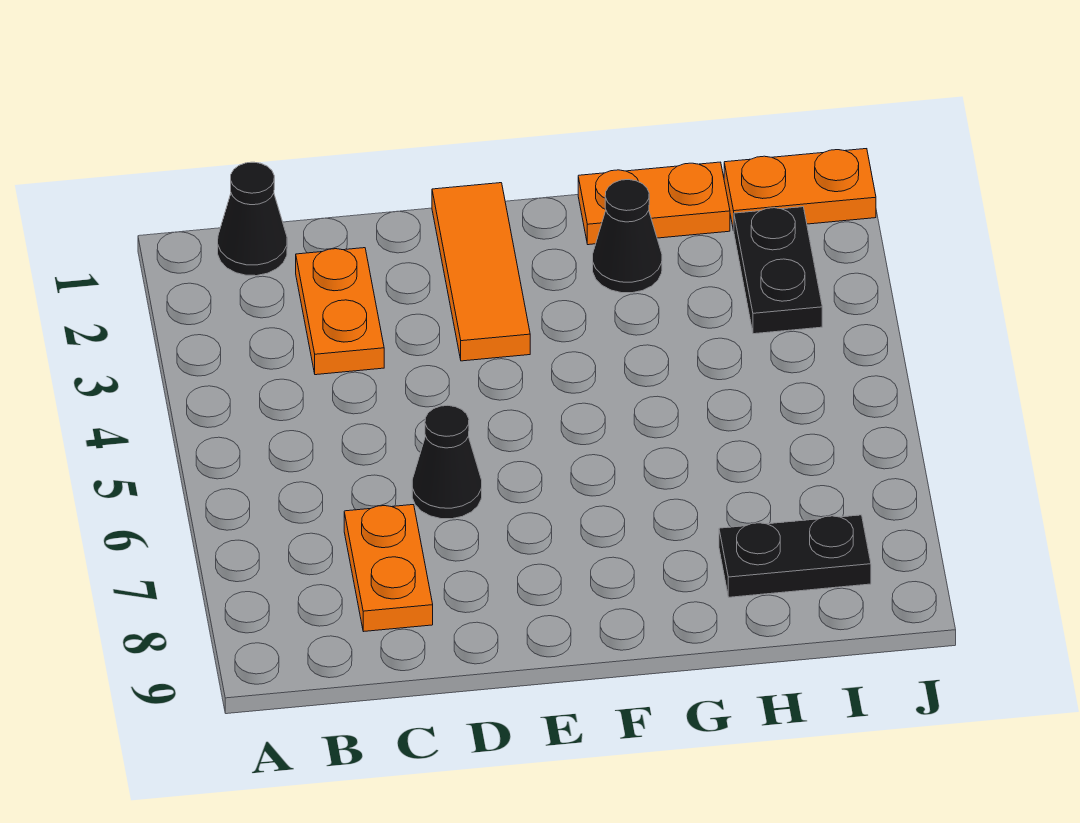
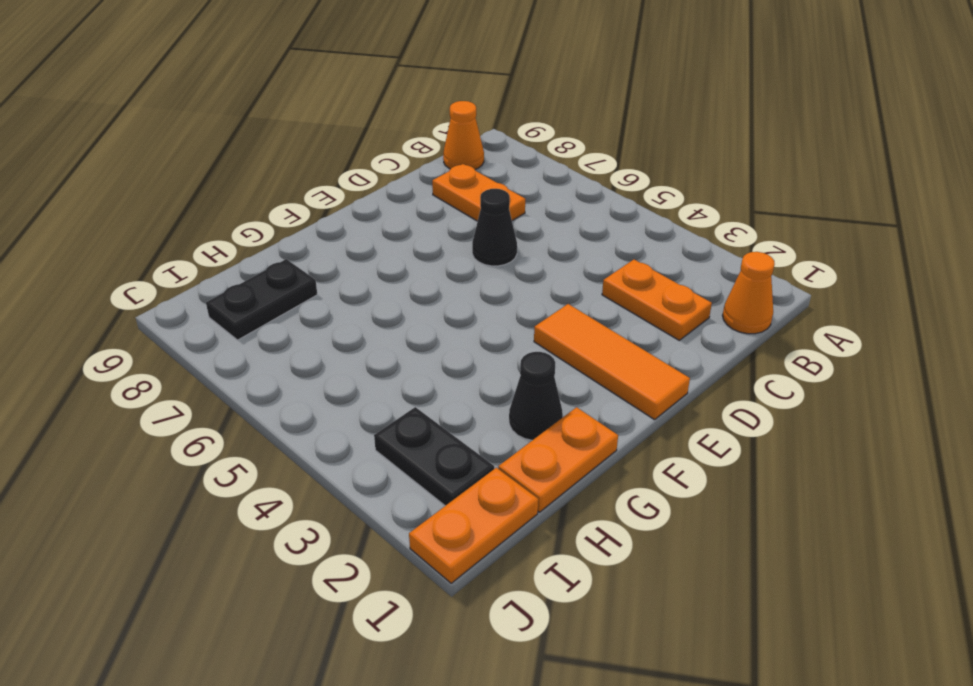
black cone B1 level 1 -> orange cone B1 level 1
none -> orange cone B9 level 1

